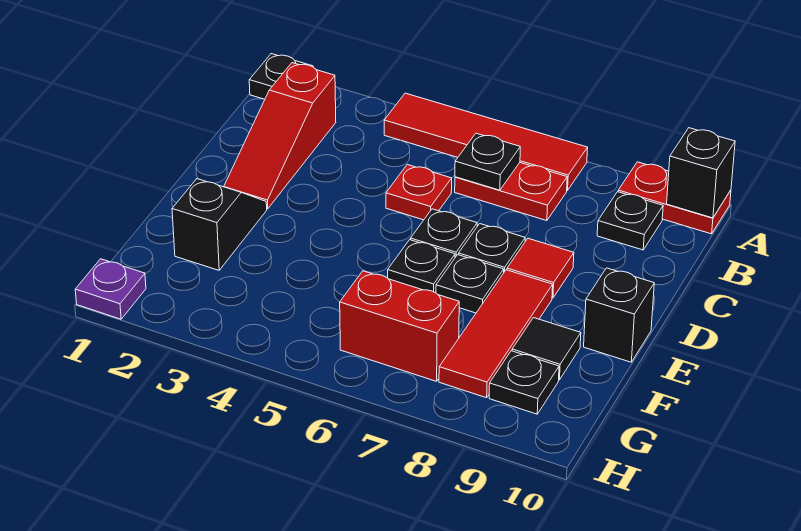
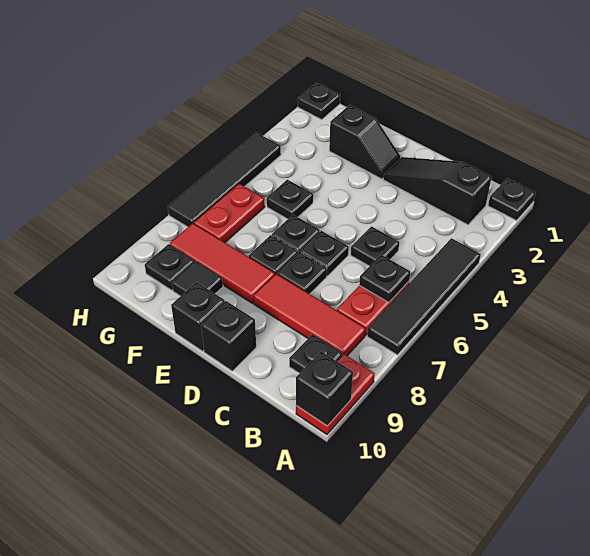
red tile A4:A7 level 1 -> black tile A4:A7 level 1
red slope B2:D2 level 1 top B -> black slope B2:D2 level 1 top B
red plate C5 level 1 -> black plate C5 level 1
red tile D8 level 1 -> red tile B8:D8 level 1
none -> black brick D10 level 1
none -> black plate F5 level 1
red brick G6:G7 level 1 -> red plate G6:G7 level 1
purple plate H1 level 1 -> black plate H1 level 1
none -> black tile H4:H7 level 1

